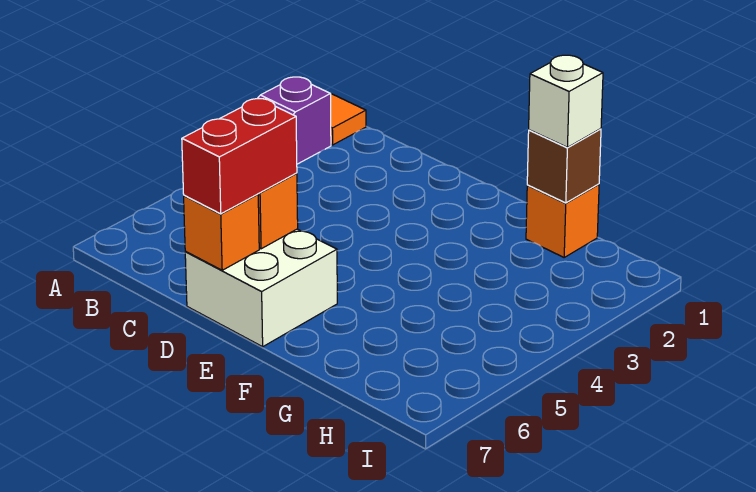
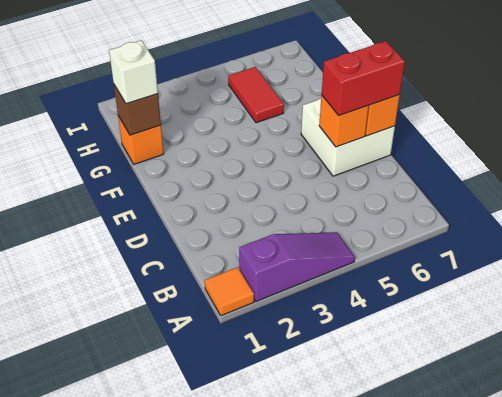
none -> red tile G5:H5 level 1

